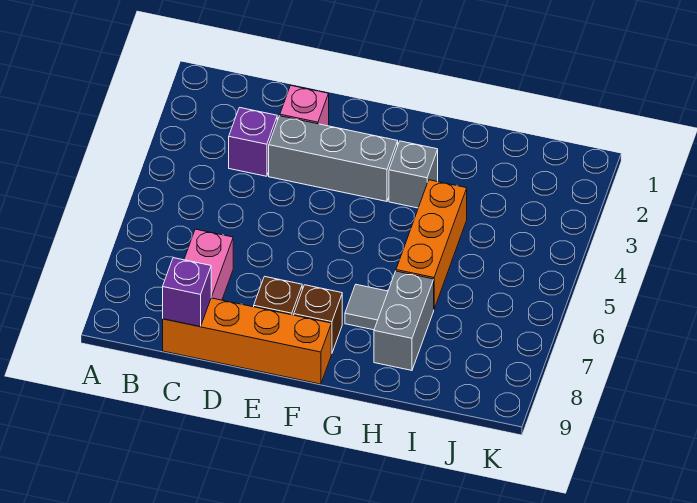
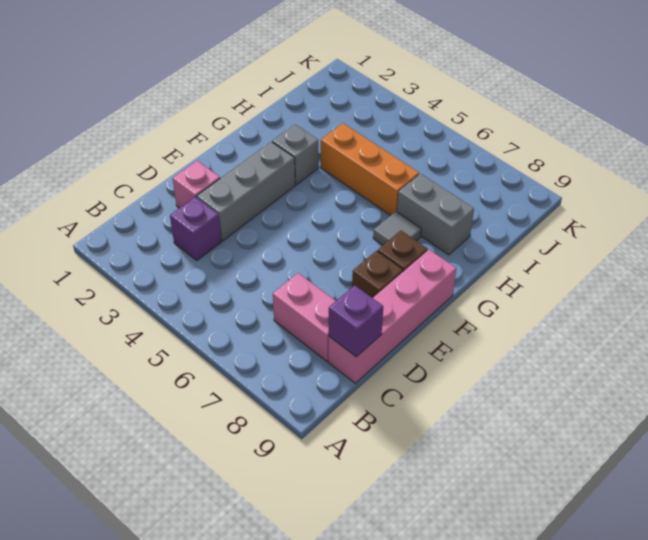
orange brick C9:F9 level 1 -> pink brick C9:F9 level 1

